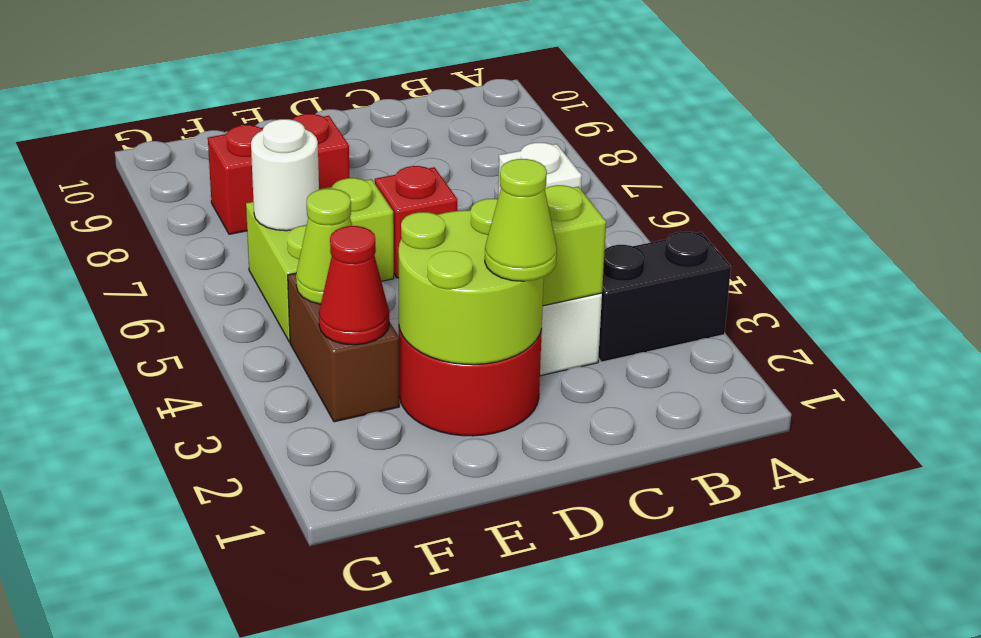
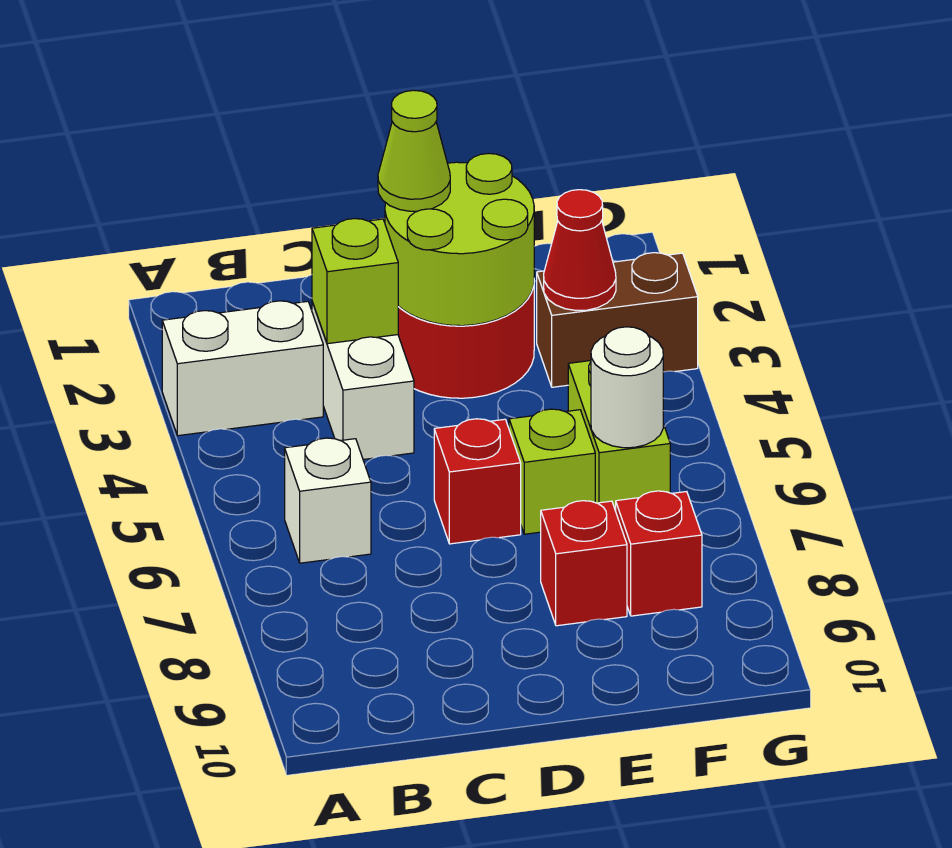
black brick A3:B3 level 1 -> white brick A3:B3 level 1
brown brick F3:F4 level 1 -> brown brick F3:G3 level 1
lime cone F4 level 2 -> none

